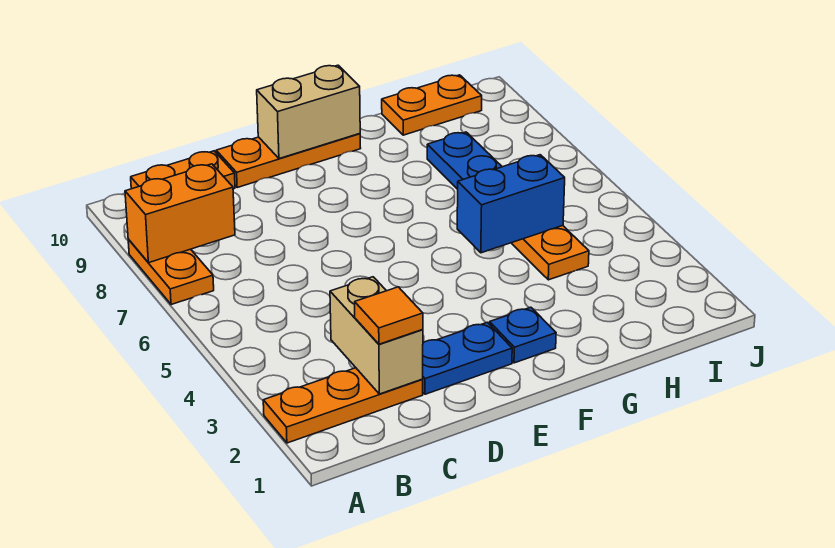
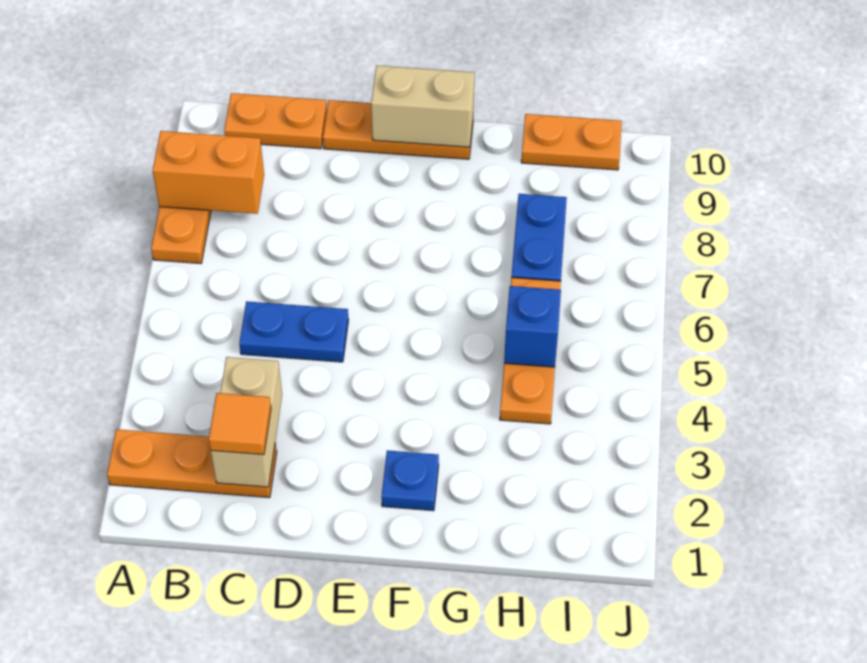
blue plate D2:E2 level 1 -> blue plate C5:D5 level 1
blue brick G5:H5 level 2 -> blue brick H5 level 2

